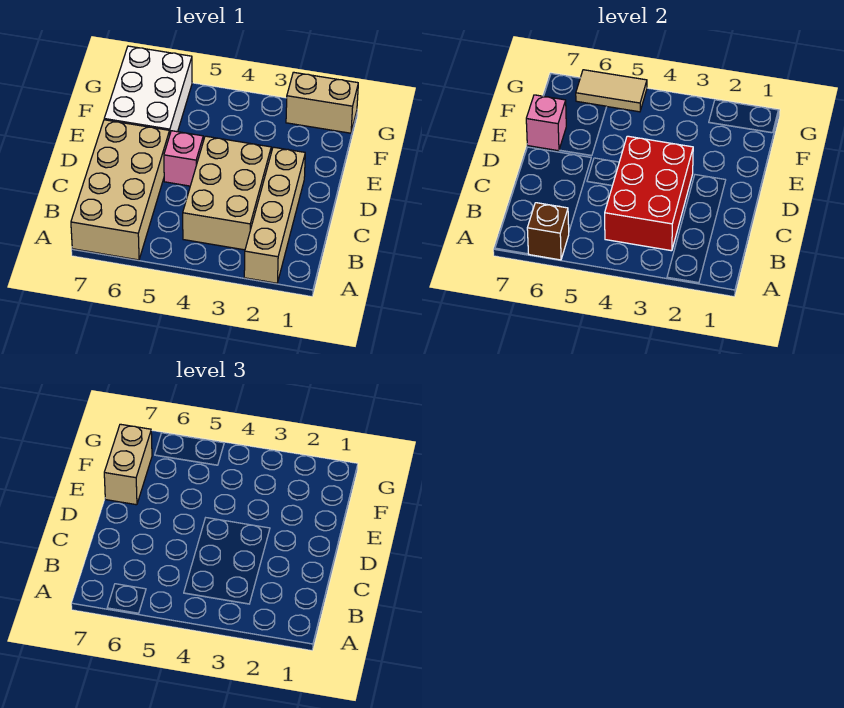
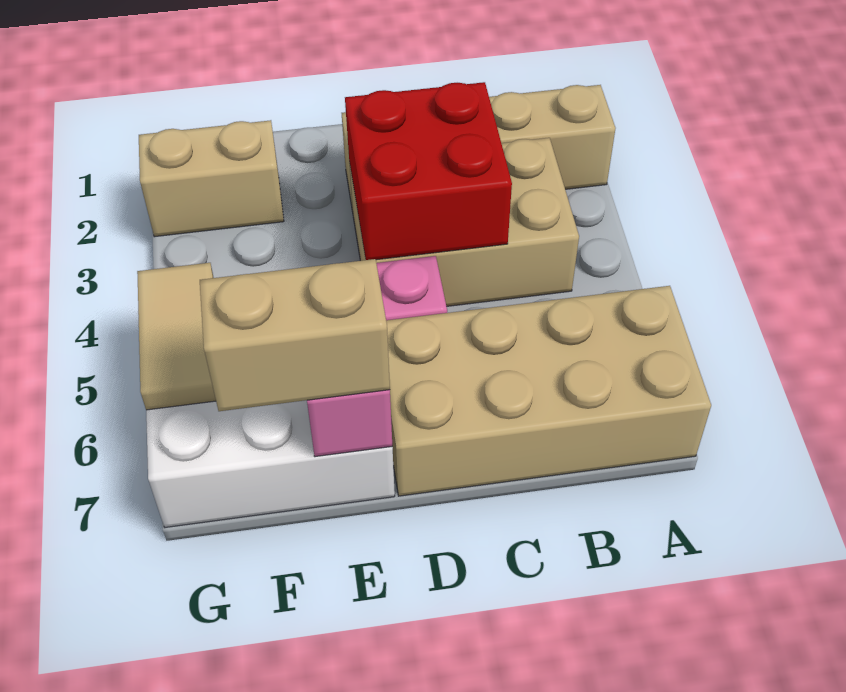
brown brick A6 level 2 -> none
red brick B3:D4 level 2 -> red brick C3:D4 level 2
tan brick G1:G2 level 1 -> tan brick F2:G2 level 1

